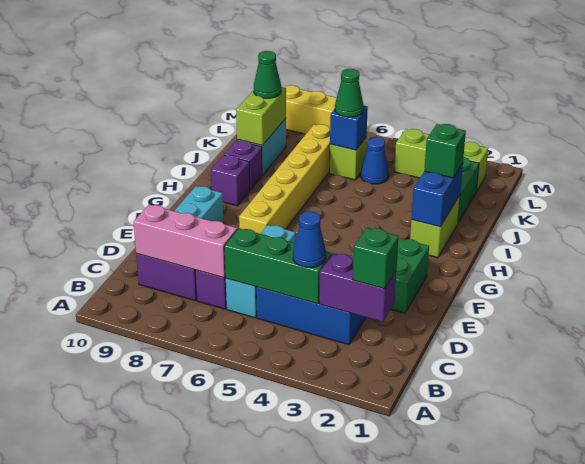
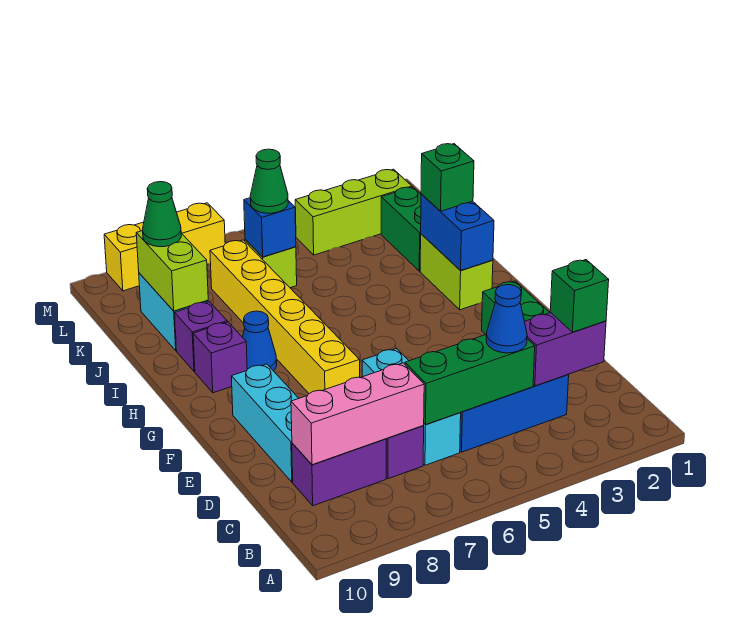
blue cone K5 level 1 -> blue cone H8 level 1

